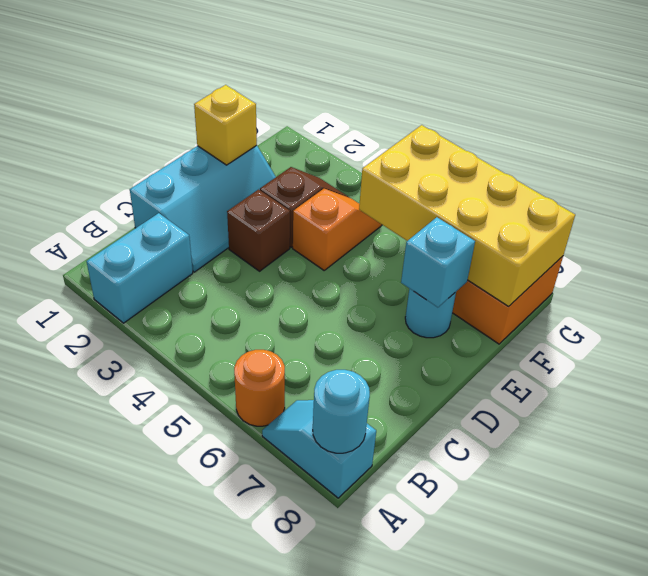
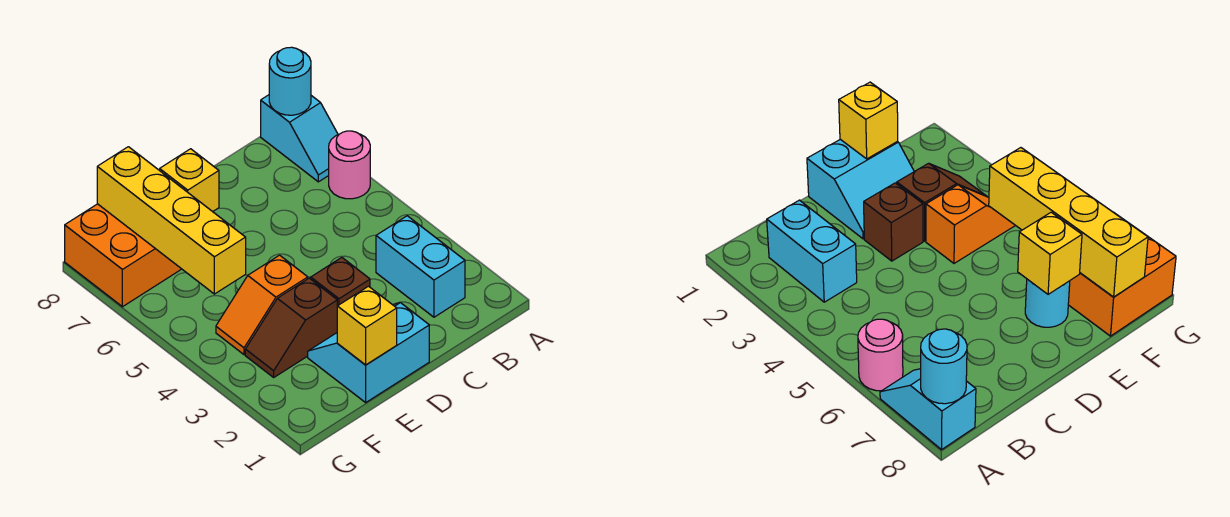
cyan brick A2:B2 level 1 -> cyan brick B2:B3 level 1
orange round brick A6 level 1 -> pink round brick A6 level 1
cyan slope C1:E2 level 1 top 1 -> cyan slope D1:E2 level 1 top 1
cyan brick E7 level 2 -> yellow brick E7 level 2
yellow brick F5:G8 level 2 -> yellow brick F5:F8 level 2

